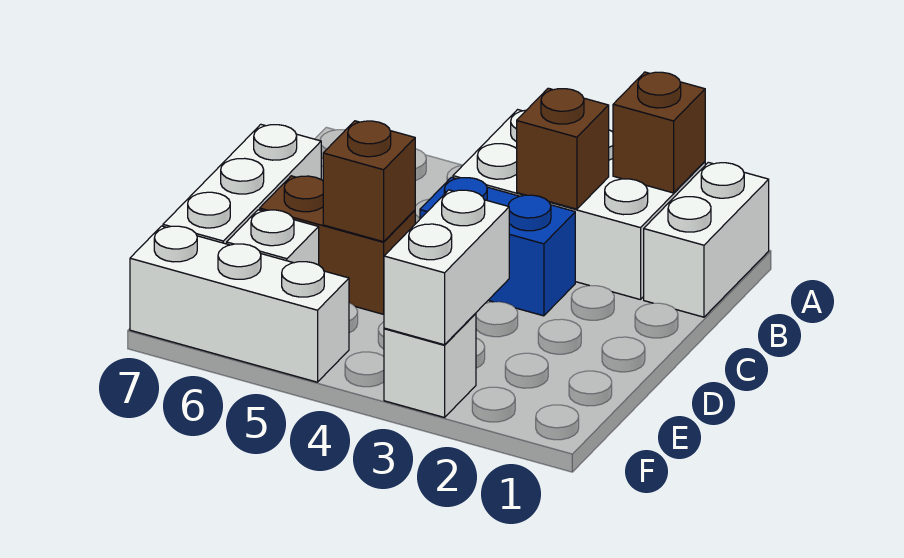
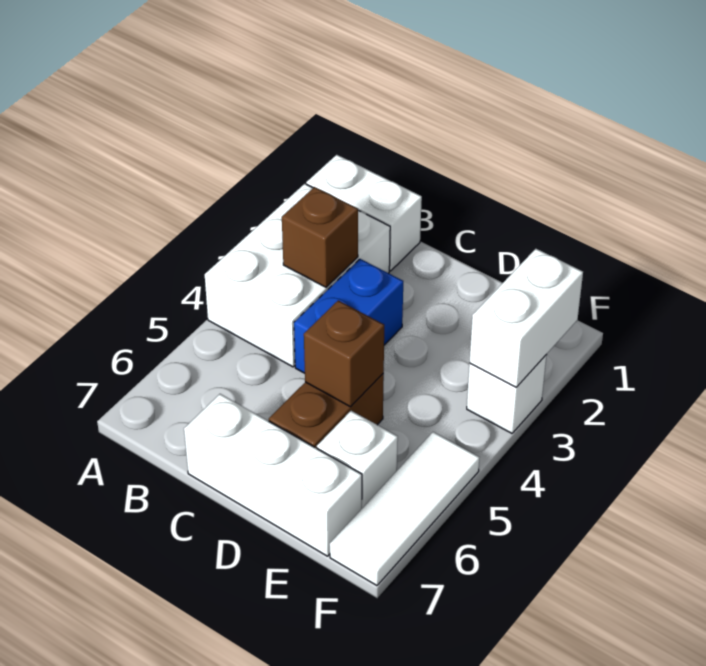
brown brick A2 level 2 -> none
white brick E3:F3 level 2 -> white brick F2:F3 level 2
white brick F5:F7 level 1 -> white tile F5:F7 level 1

